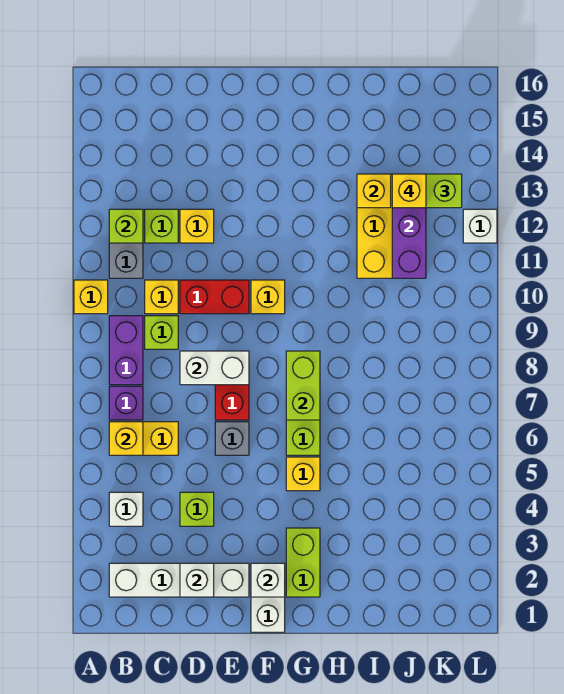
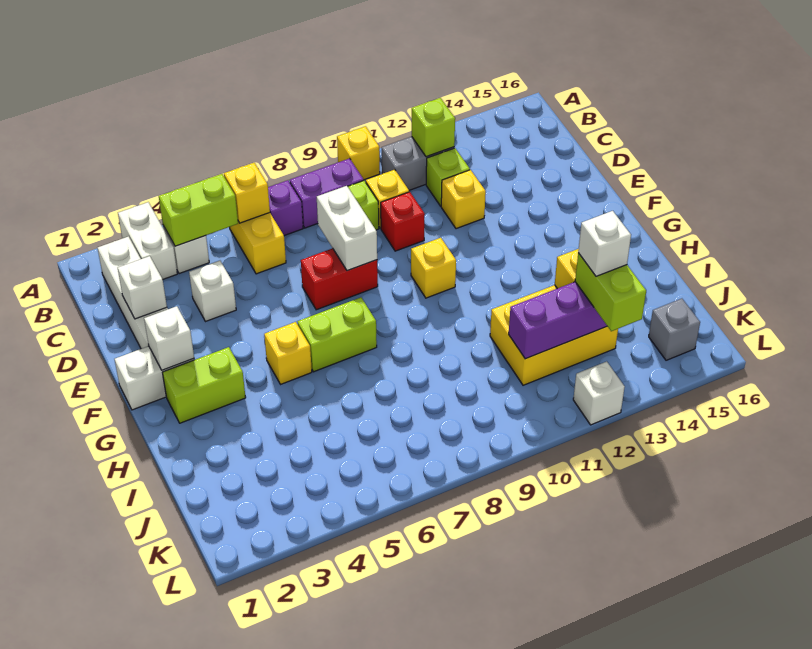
none -> white brick A3:B3 level 1
lime brick D4 level 1 -> white brick D4 level 1
red brick D10:E10 level 1 -> red brick D10 level 1
grey brick E6 level 1 -> grey brick K15 level 1
lime brick G7:G8 level 2 -> lime brick B4:B5 level 2
yellow brick J13 level 4 -> white brick J13 level 4

